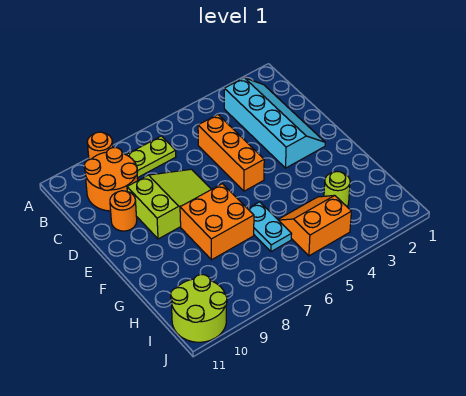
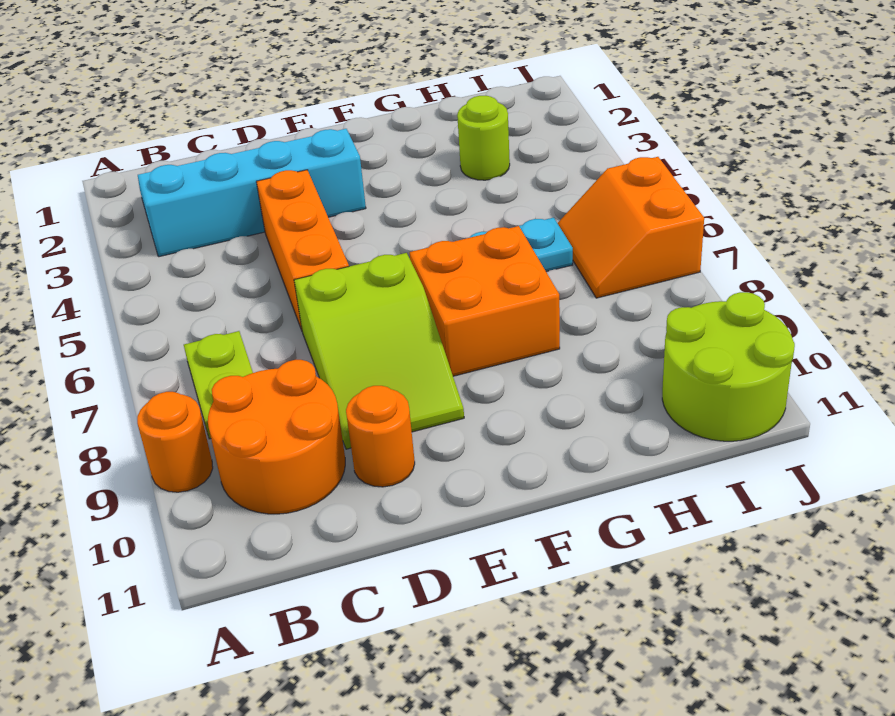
orange brick C5:E5 level 1 -> orange brick D4:D6 level 1
lime slope D7:E9 level 1 top 9 -> lime slope D7:E9 level 1 top 7
orange slope H4:I5 level 1 top I -> orange slope I6:J7 level 1 top J

